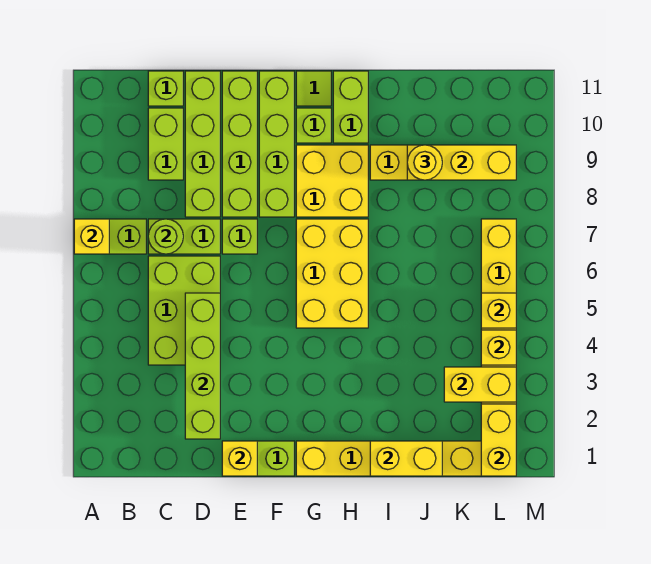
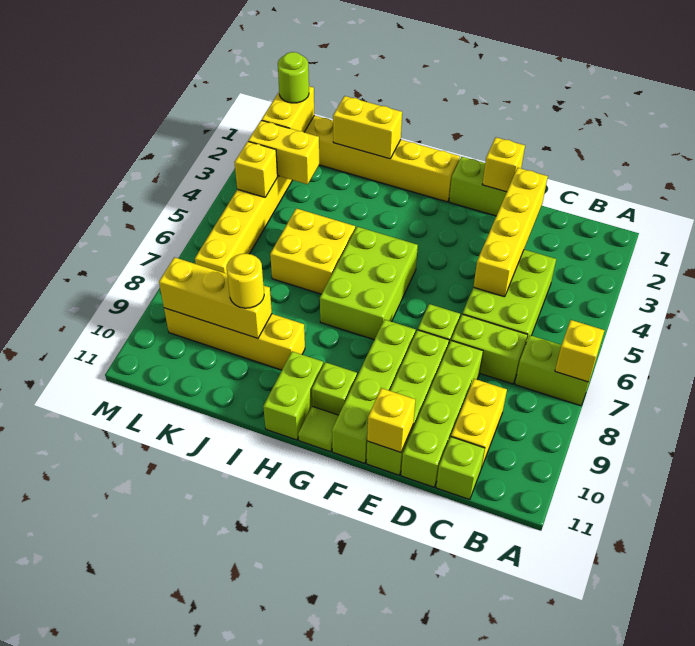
lime round brick C7 level 2 -> lime round brick L1 level 3
lime brick C9:C10 level 1 -> yellow brick C9:C10 level 1
lime brick D2:D5 level 2 -> yellow brick D2:D5 level 2
yellow brick G5:H7 level 1 -> lime brick G5:H7 level 1
yellow brick G8:H9 level 1 -> yellow brick I5:J6 level 1
yellow brick L5 level 2 -> yellow brick E11 level 2

